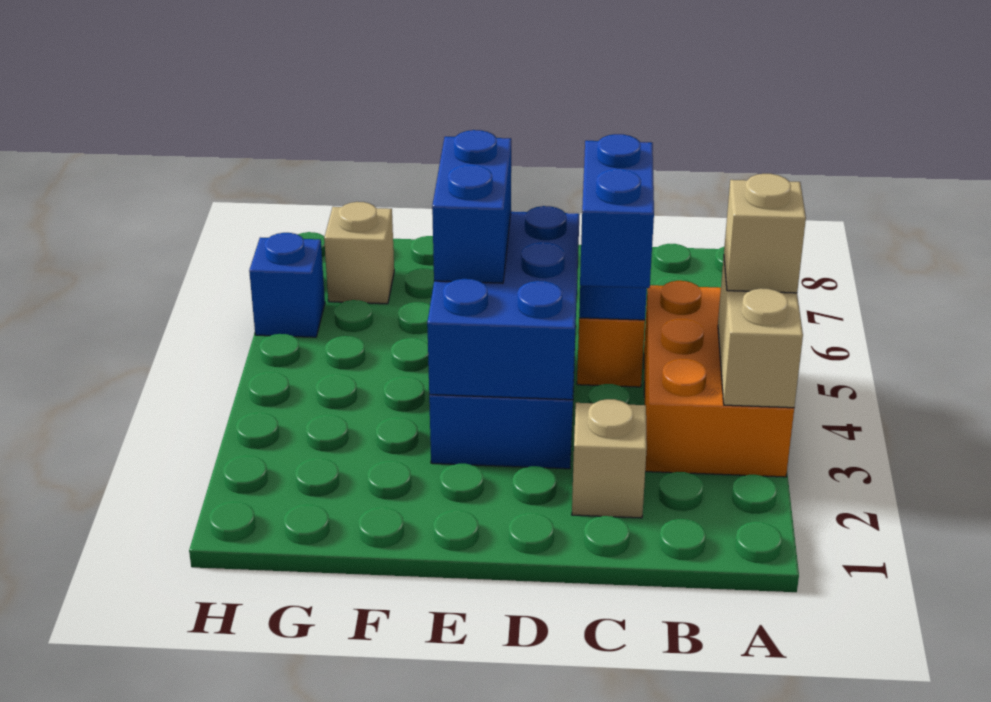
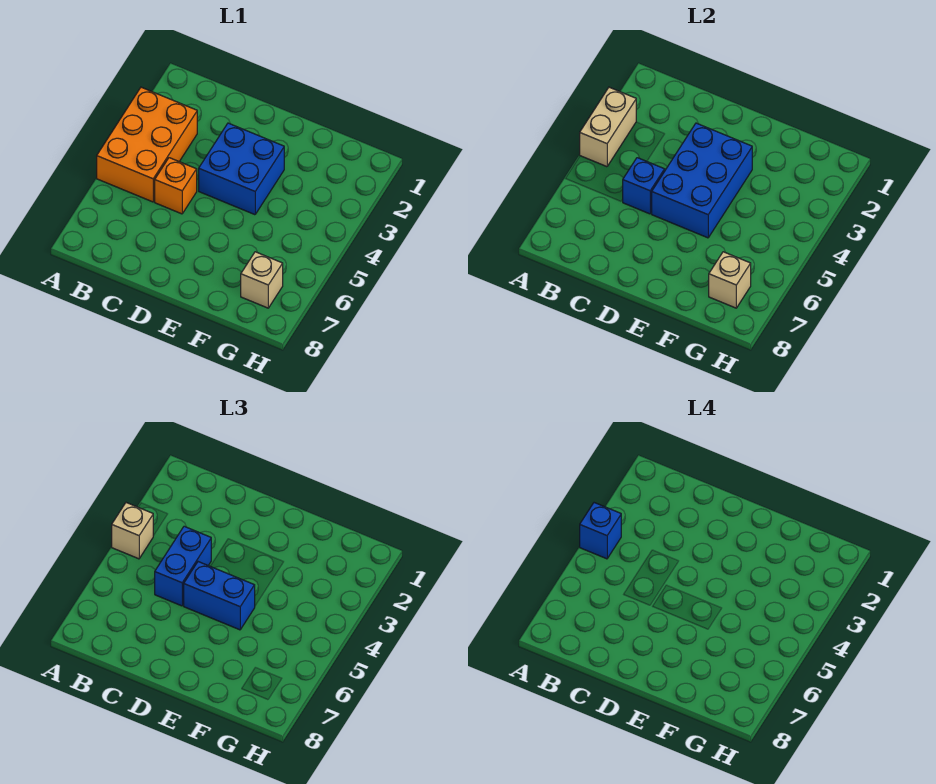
tan brick C2 level 1 -> tan brick G7 level 2
blue brick E4:E5 level 3 -> blue brick D5:E5 level 3
blue brick H6 level 1 -> blue brick A4 level 4

